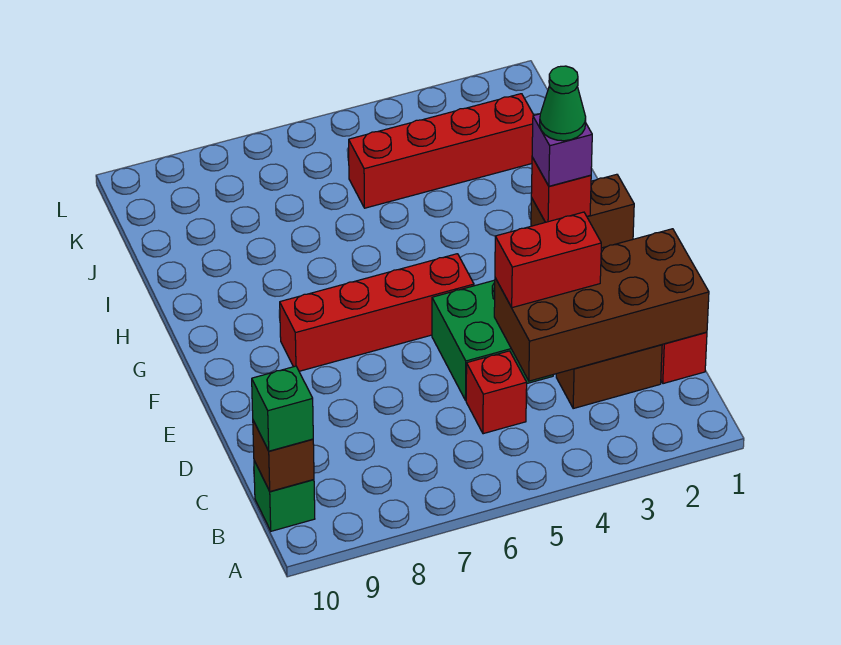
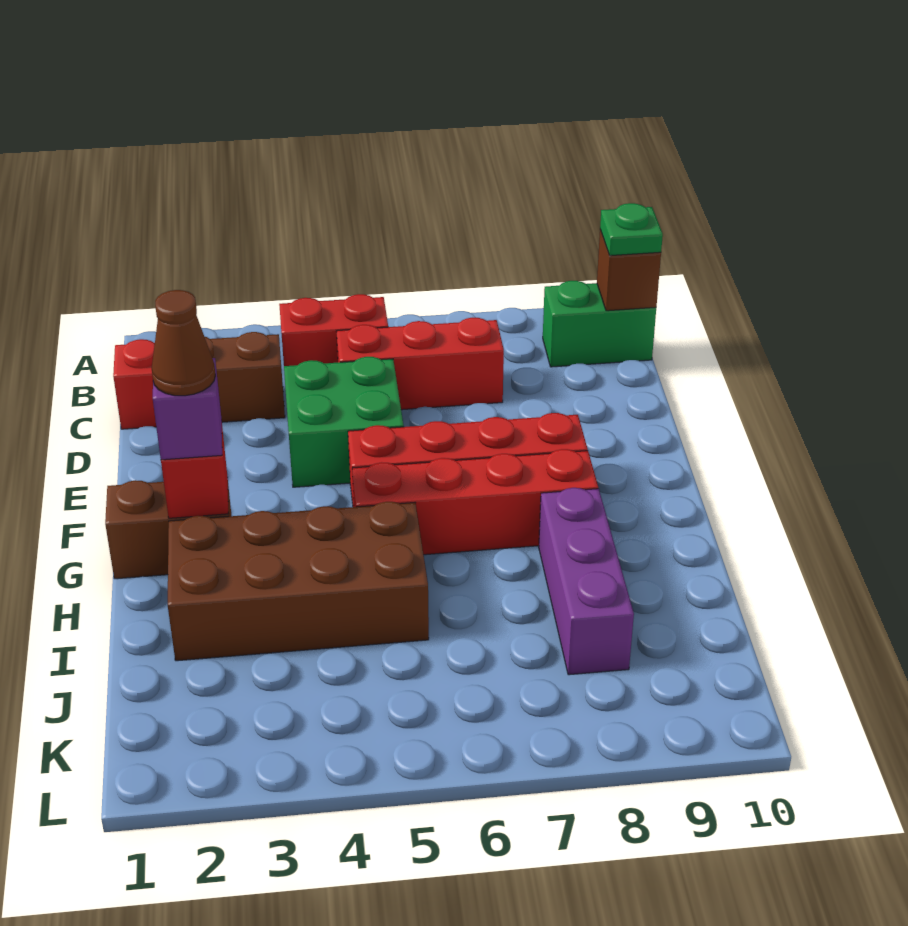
green brick B10 level 1 -> green brick B9:B10 level 1
green brick B10 level 3 -> green plate B10 level 3
brown brick C1:D4 level 2 -> brown brick H2:I5 level 1
red brick C5 level 1 -> red brick C5:C7 level 1
red brick D3:D4 level 3 -> red brick B4:B5 level 1
green cone G2 level 4 -> brown cone G2 level 4
none -> purple brick H8:J8 level 1
red brick J2:J5 level 1 -> red brick G5:G8 level 1

